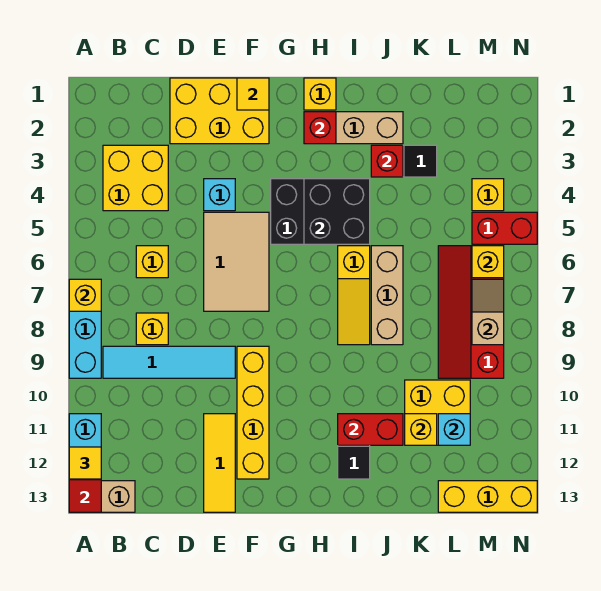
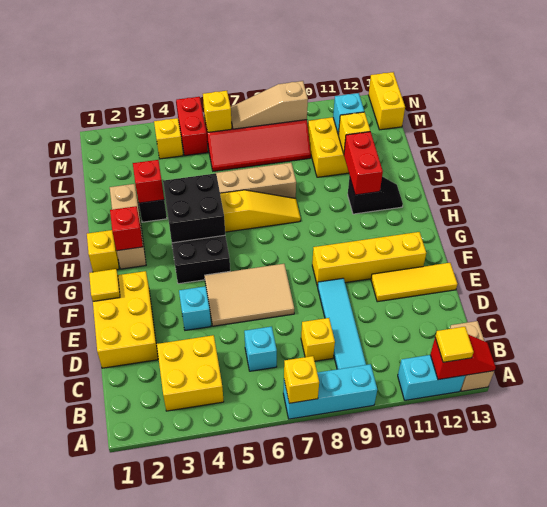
yellow brick C6 level 1 -> cyan brick C6 level 1
yellow brick L13:N13 level 1 -> yellow brick M13:N13 level 1
tan slope M7:M8 level 2 top 8 -> tan slope M7:M9 level 2 top 9

